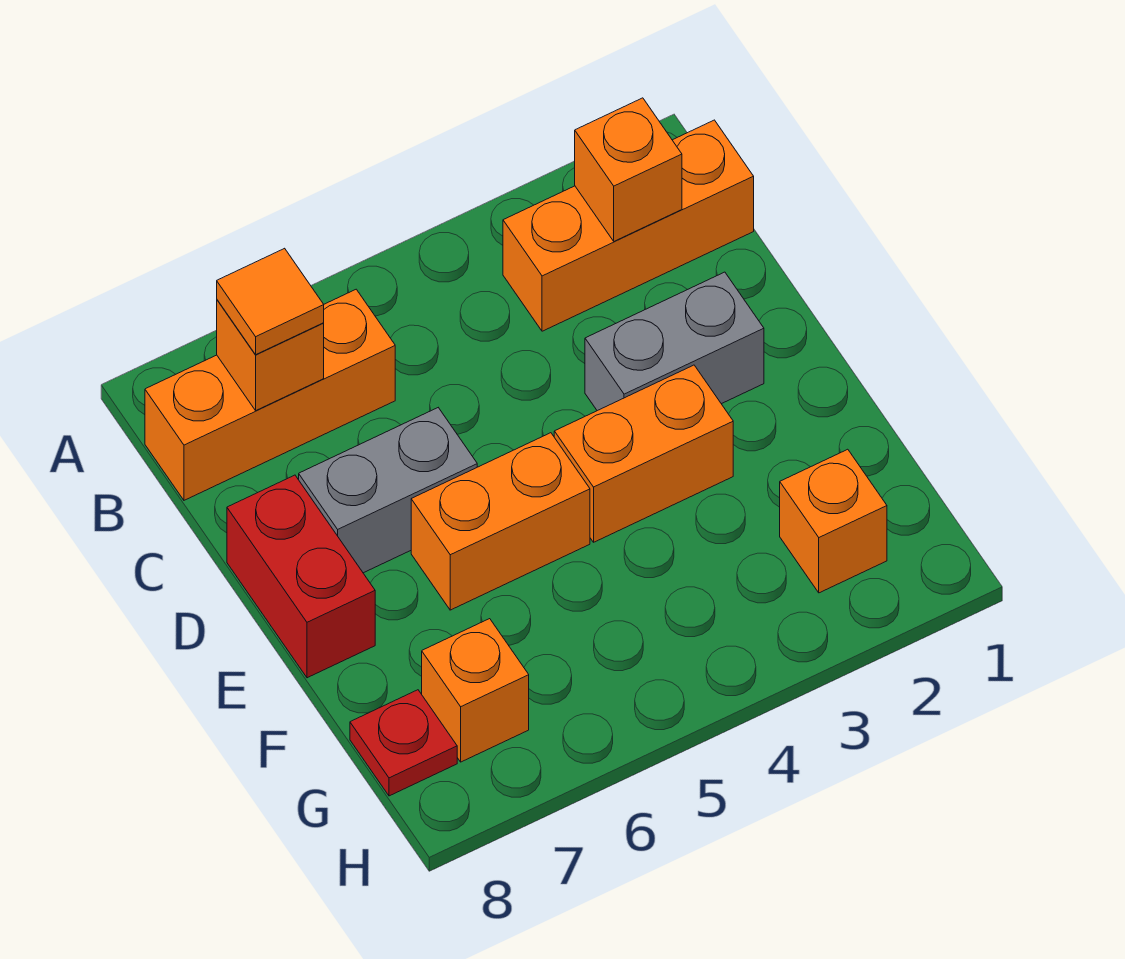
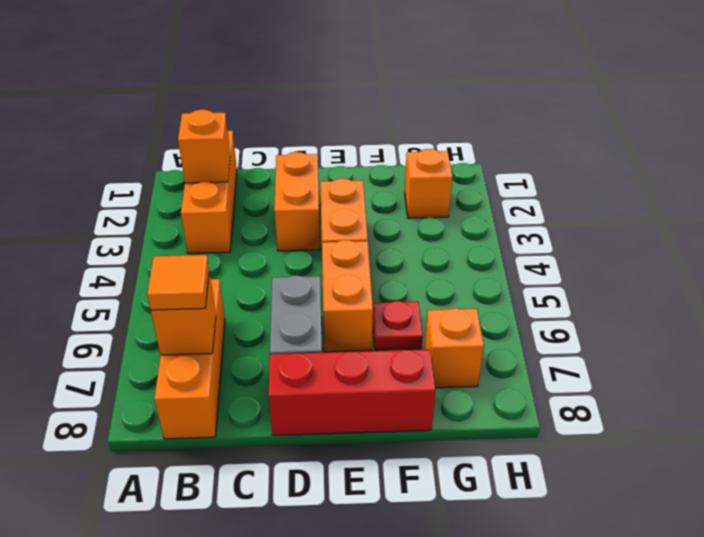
grey brick D2:D3 level 1 -> orange brick D2:D3 level 1
red brick D8:E8 level 1 -> red brick D8:F8 level 1
red plate G8 level 1 -> red plate F6 level 1

